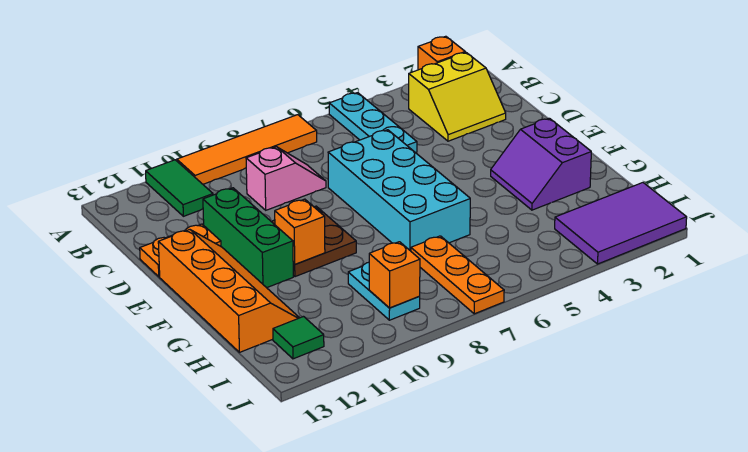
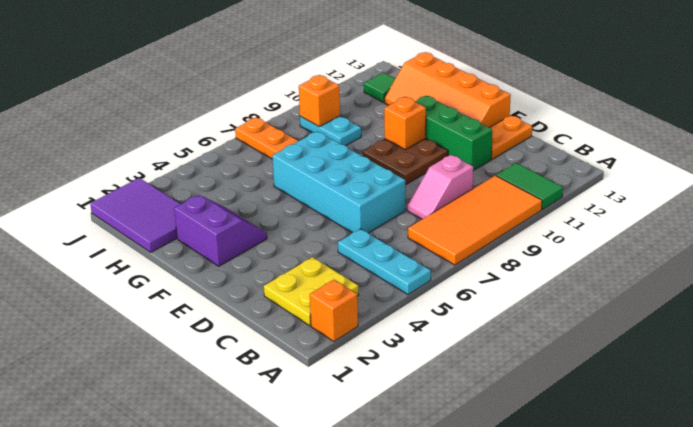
orange tile A7:A10 level 1 -> orange tile A7:B10 level 1
yellow slope B2:C3 level 1 top B -> yellow plate B2:C3 level 1
purple tile I1:J3 level 1 -> purple tile H1:J2 level 1

